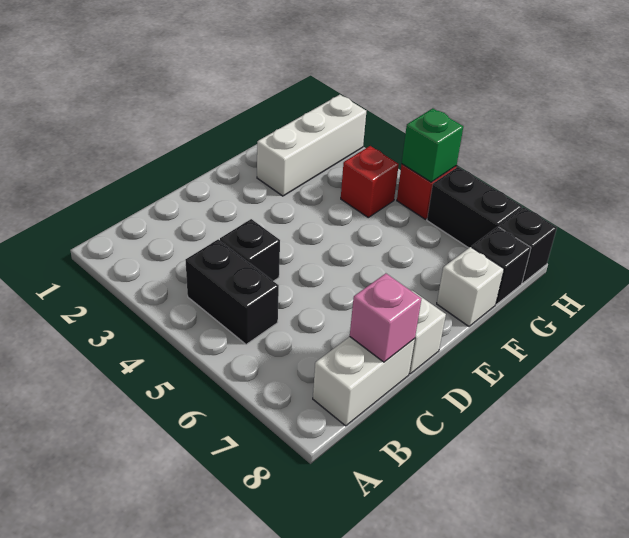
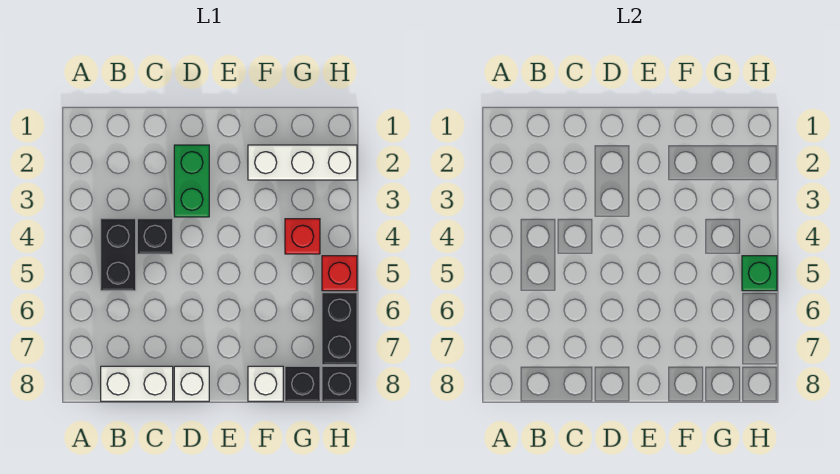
pink brick C8 level 2 -> none
none -> green brick D2:D3 level 1

